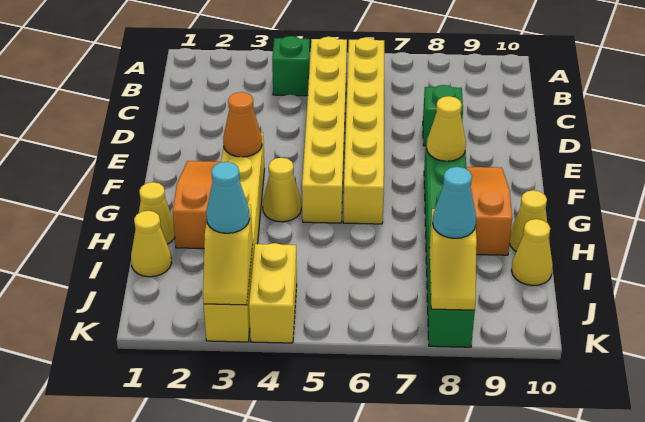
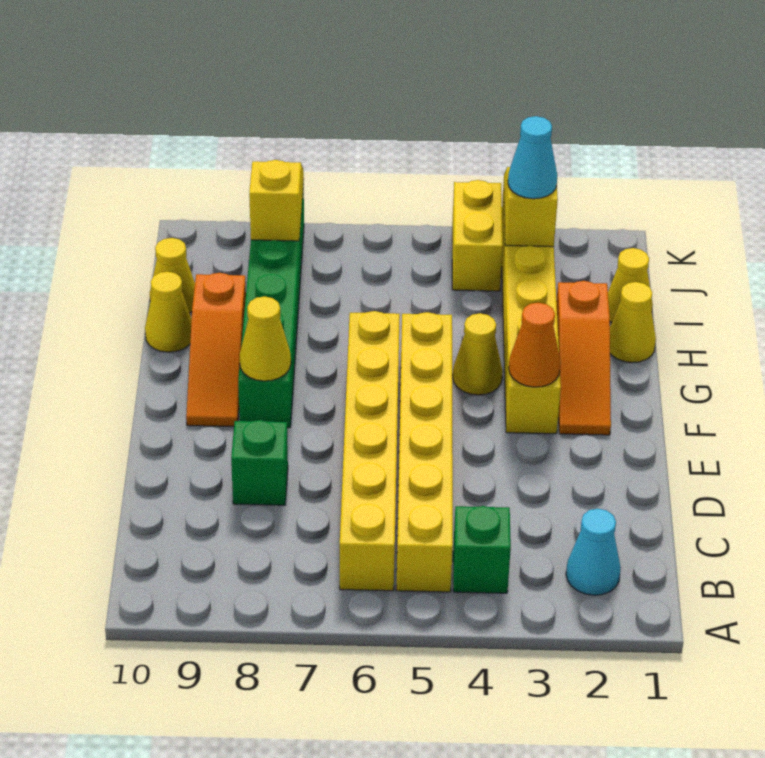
cyan cone J8 level 3 -> cyan cone B2 level 1

